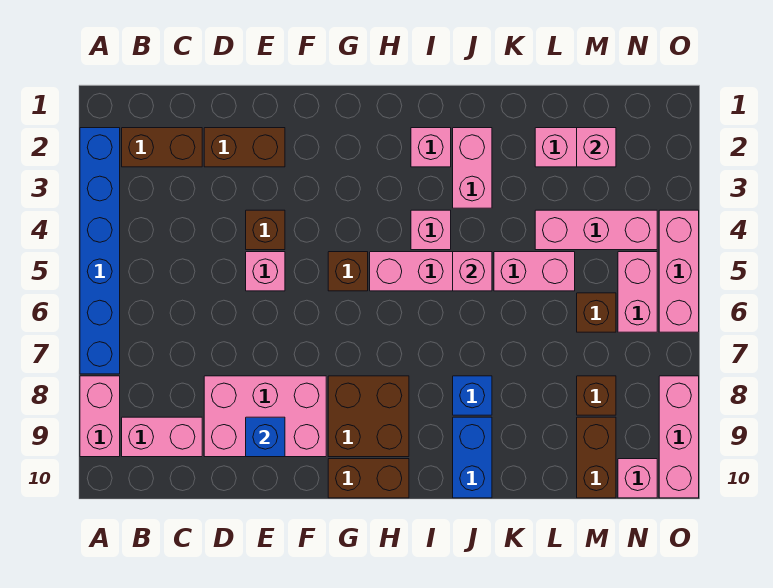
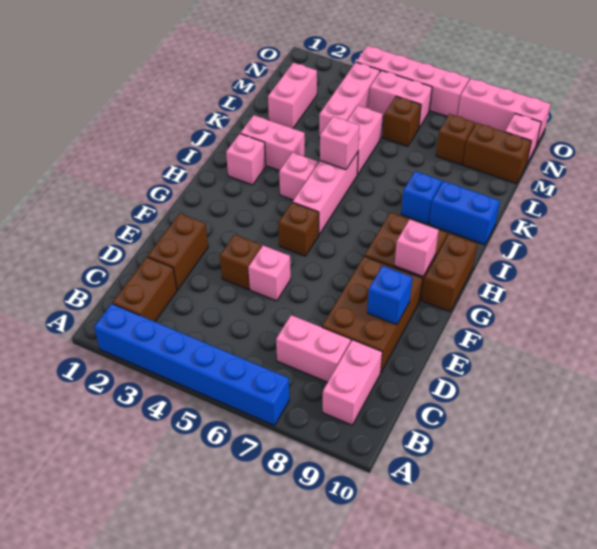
pink brick A8:A9 level 1 -> pink brick C7:C8 level 1
pink brick D8:F9 level 1 -> brown brick D8:F9 level 1
pink brick M2 level 2 -> pink brick G9 level 2
pink brick O4:O6 level 1 -> pink brick O4:O7 level 1

